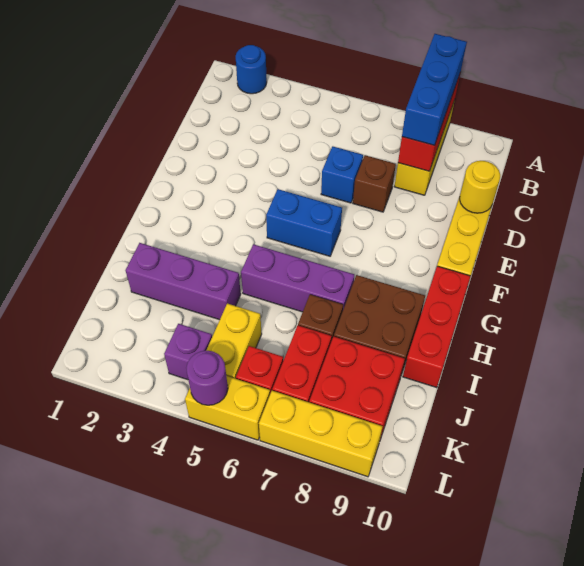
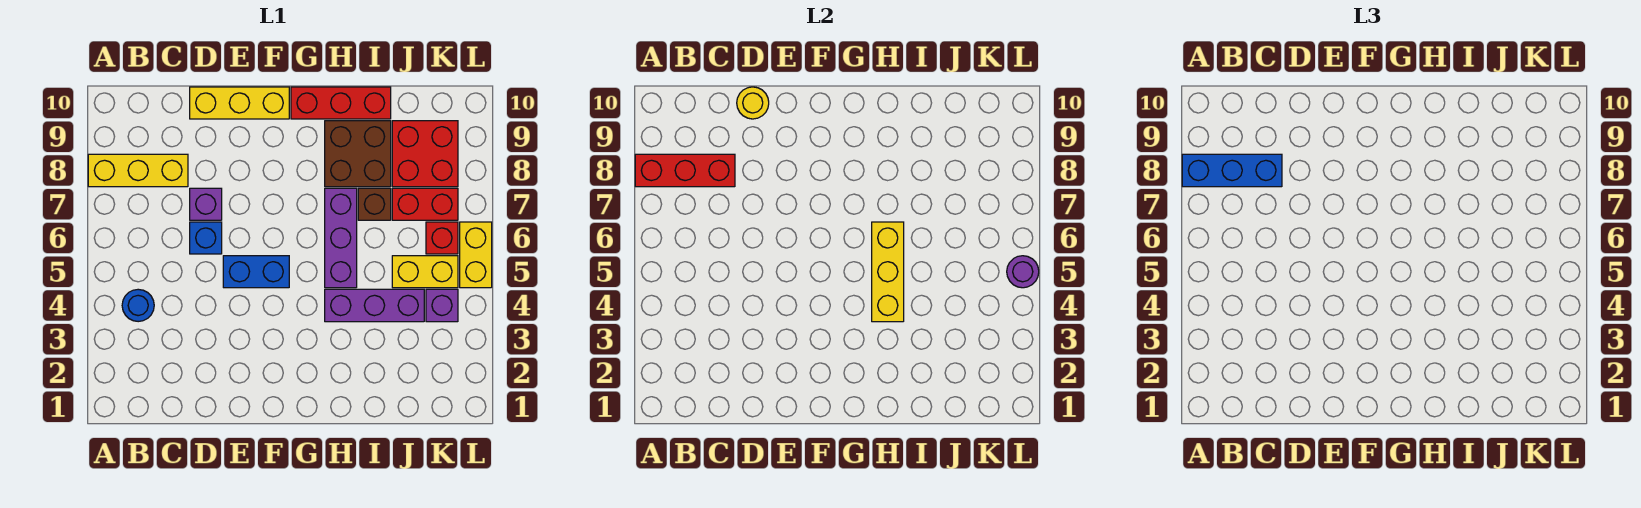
blue round brick A2 level 1 -> blue round brick B4 level 1
brown brick D7 level 1 -> purple brick D7 level 1
blue brick F5:F6 level 1 -> blue brick E5:F5 level 1
purple brick I2:I4 level 1 -> purple brick H4:J4 level 1
yellow brick L7:L9 level 1 -> yellow brick H4:H6 level 2

